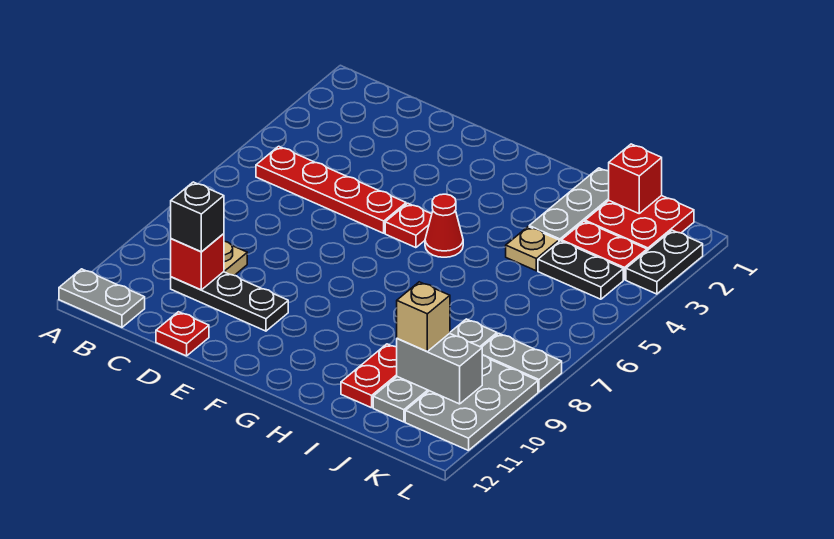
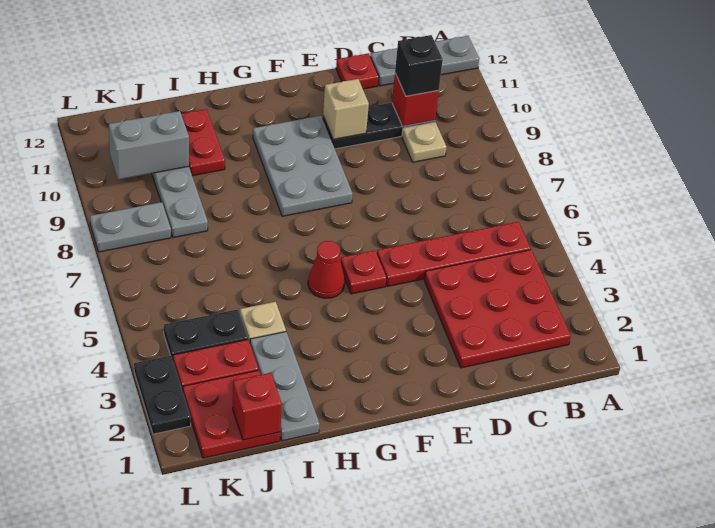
grey plate A12:B12 level 1 -> grey plate A12:C12 level 1
none -> red plate B2:D4 level 1
tan brick J10 level 3 -> tan brick E10 level 2
grey plate K9:L11 level 1 -> grey plate F8:G10 level 1

